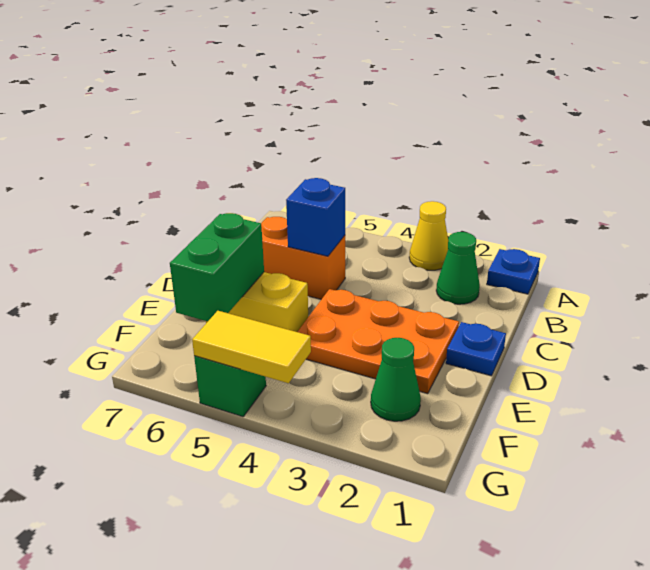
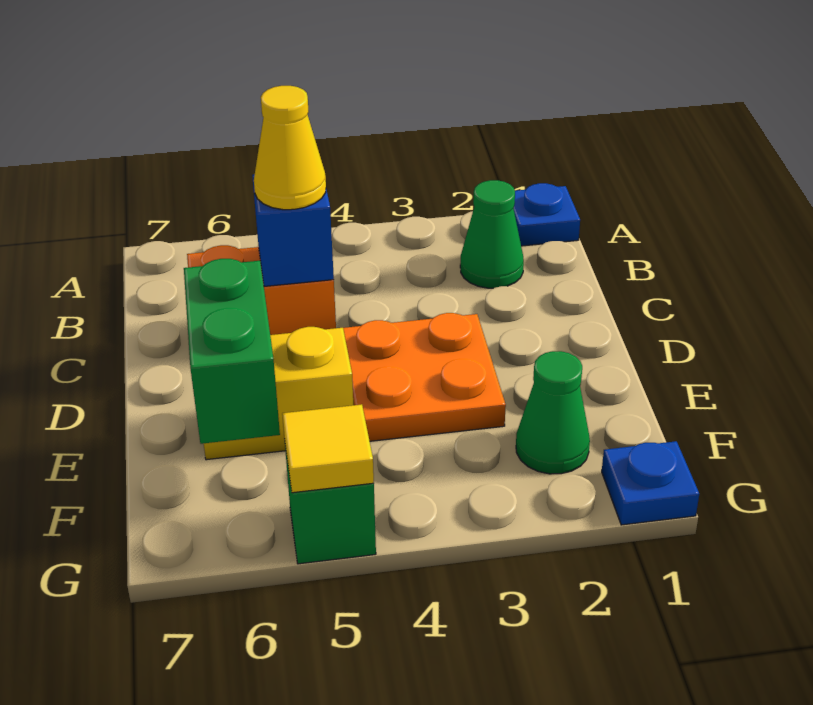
yellow cone A3 level 1 -> yellow cone C5 level 3
blue plate D1 level 1 -> blue plate G1 level 1
orange plate D2:E4 level 1 -> orange plate D3:E4 level 1
yellow tile G4:G5 level 2 -> yellow tile G5 level 2

